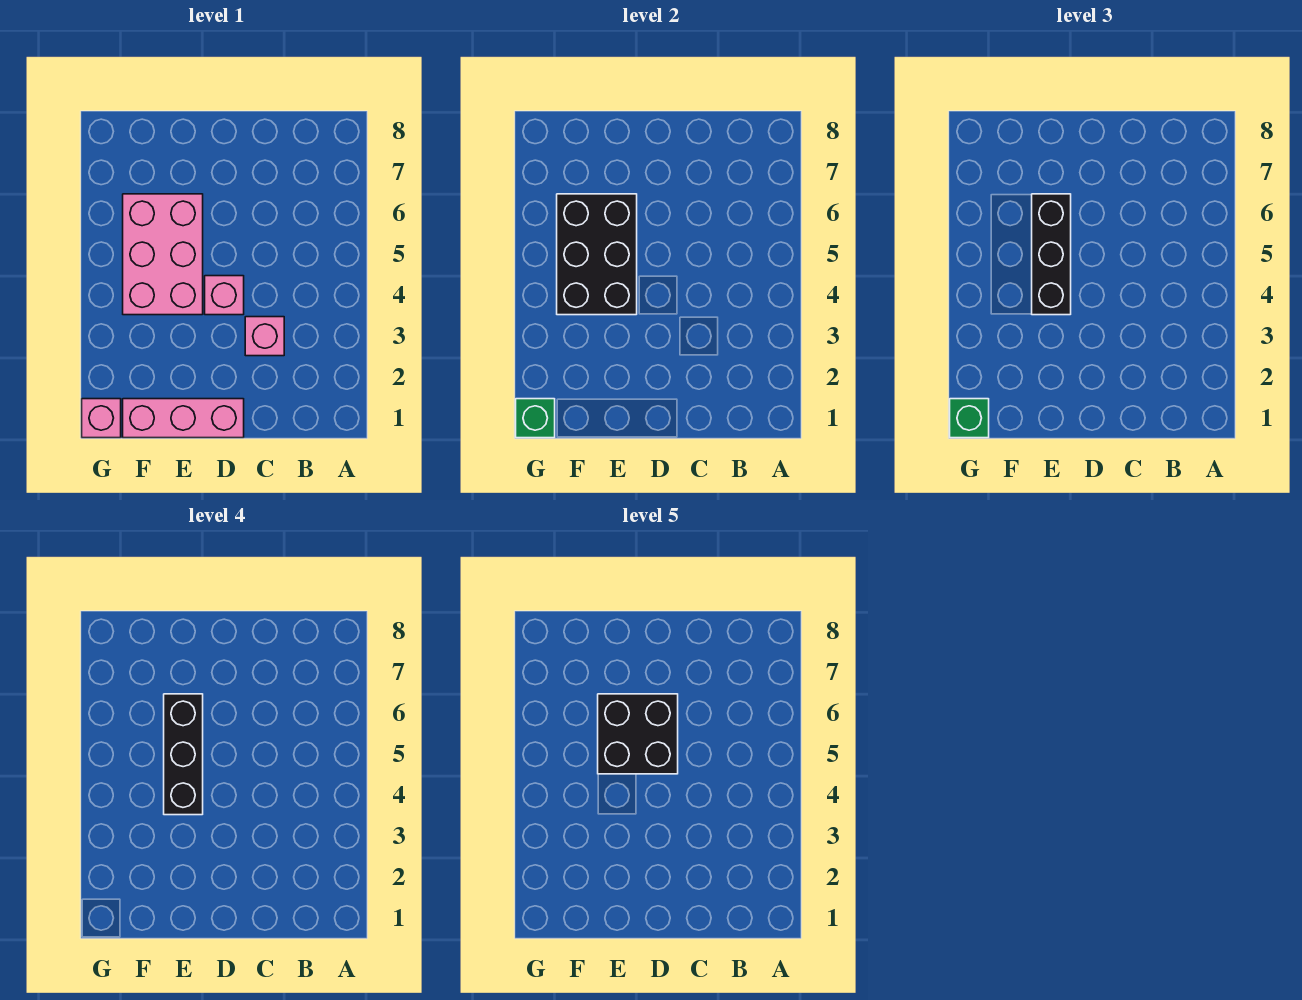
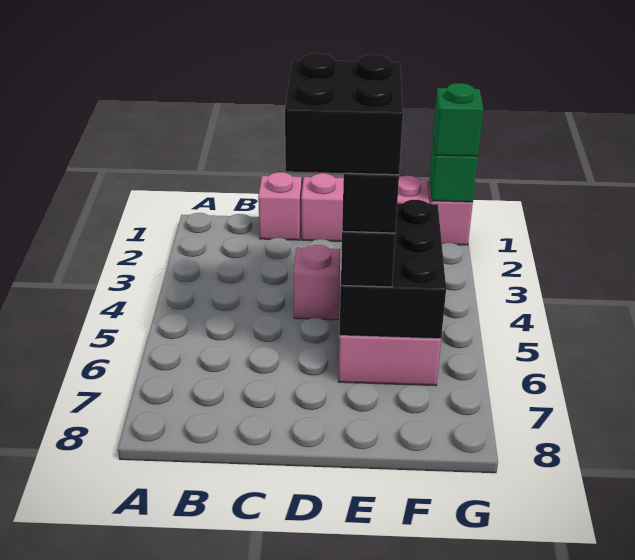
pink brick C3 level 1 -> pink brick C1 level 1

